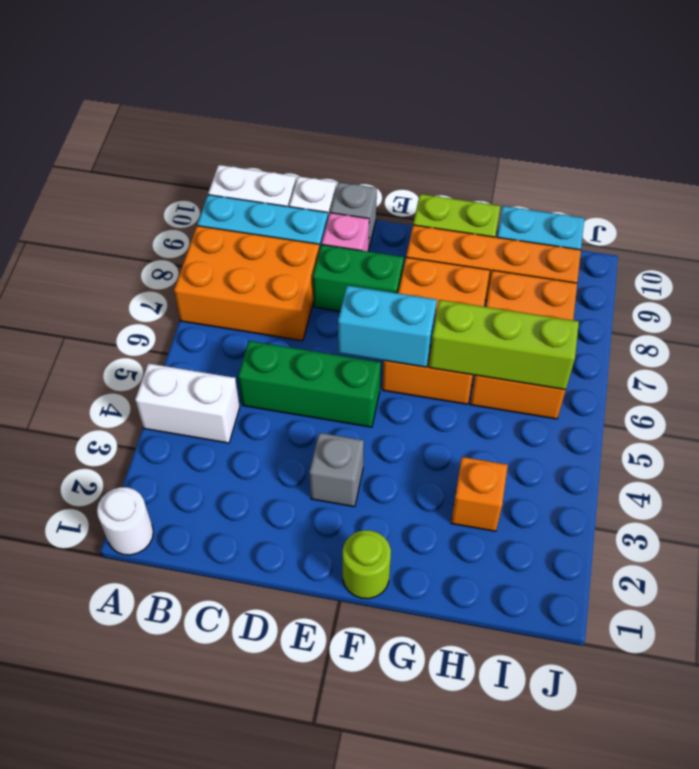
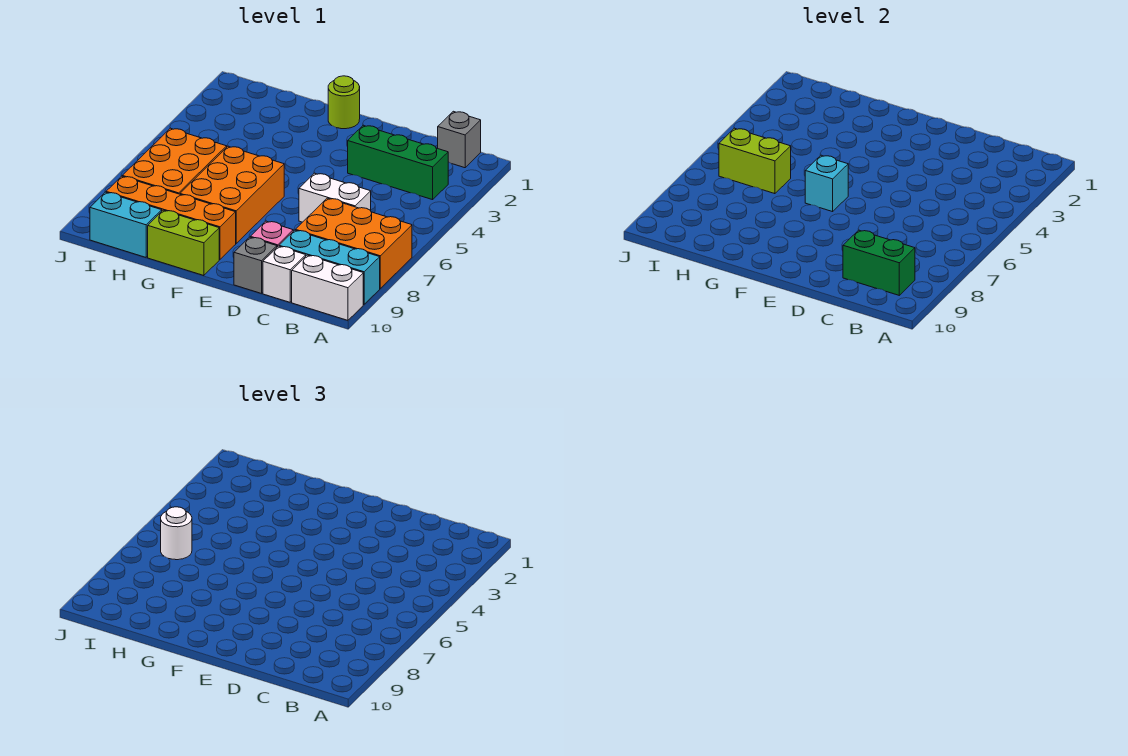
white round brick A1 level 1 -> white round brick I6 level 3
white brick A4:B4 level 1 -> white brick C6:D6 level 1
green brick C5:E5 level 1 -> green brick B3:D3 level 1
green brick D8:E8 level 1 -> green brick B9:C9 level 2
grey brick E3 level 1 -> grey brick B1 level 1
cyan brick E6:F6 level 2 -> cyan brick F6 level 2
lime brick G6:I6 level 2 -> lime brick H6:I6 level 2
orange brick H3 level 1 -> none

